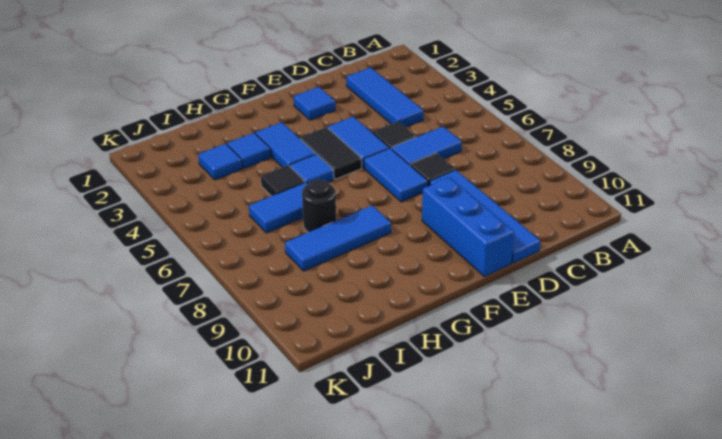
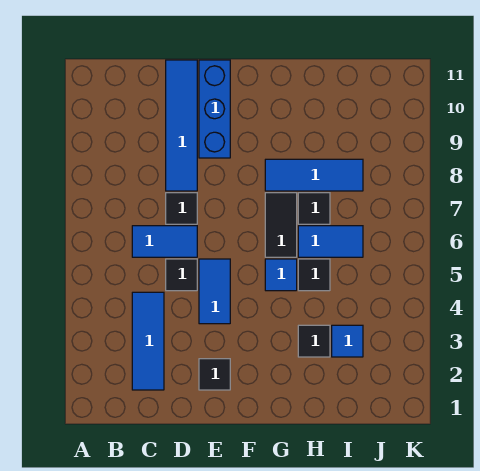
blue tile E2 level 1 -> black tile E2 level 1
blue tile E6:E7 level 1 -> none
black tile F4:F5 level 1 -> black tile G6:G7 level 1
blue tile G3:G4 level 1 -> none
blue tile H3 level 1 -> black tile H3 level 1
black round brick H7 level 1 -> black tile H7 level 1

